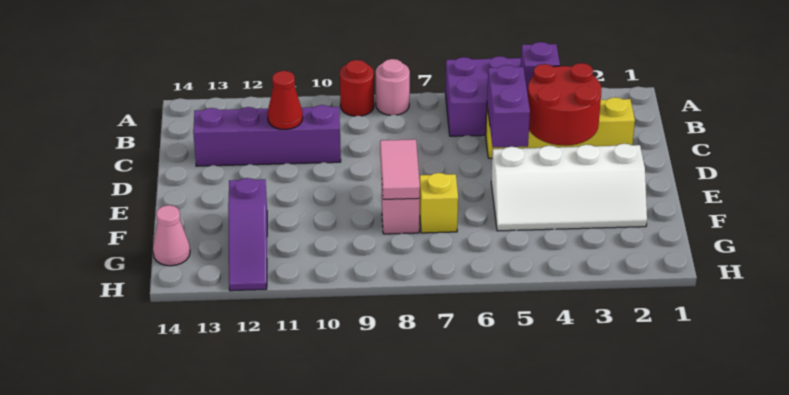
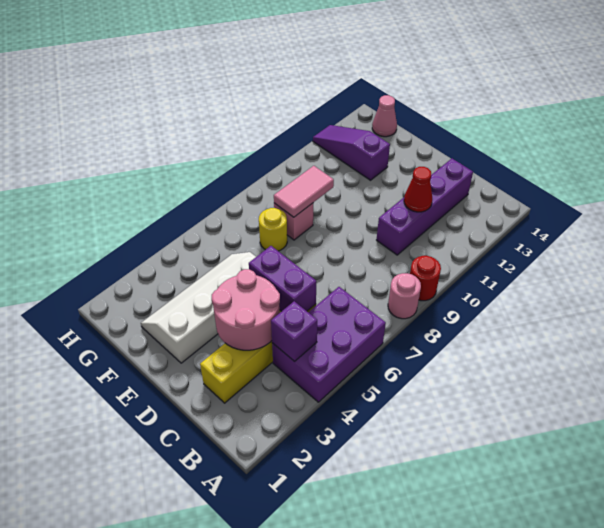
red round brick C3:D4 level 2 -> pink round brick C3:D4 level 2
pink tile E8:F8 level 2 -> pink tile F8:F9 level 2
yellow brick F7 level 1 -> yellow round brick F7 level 1

